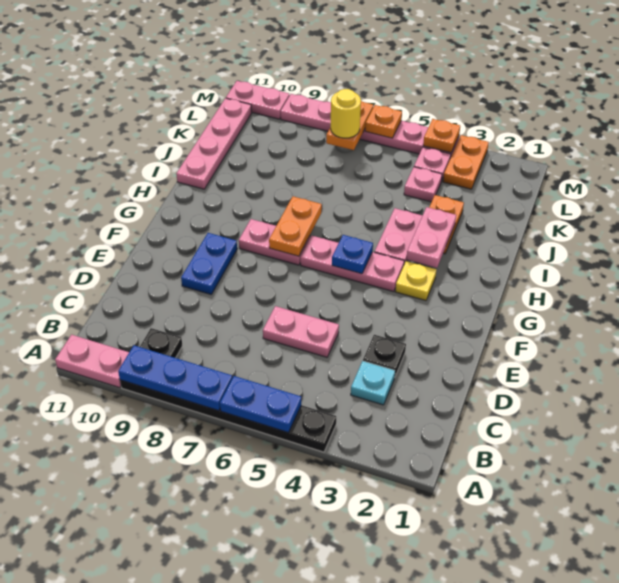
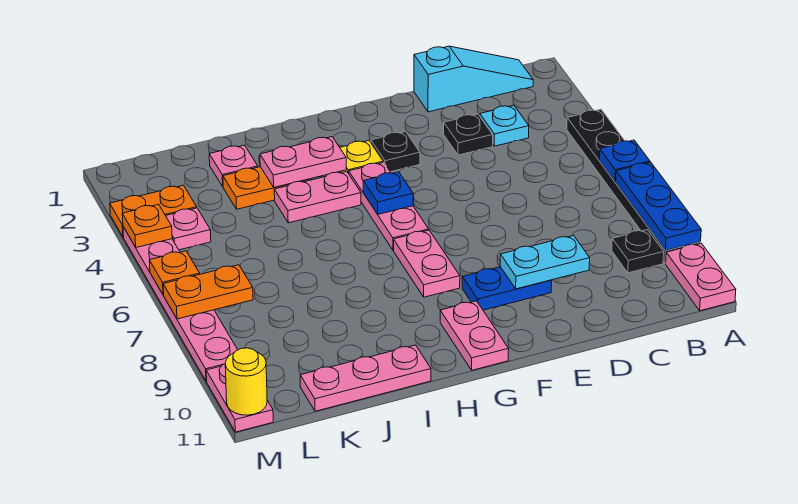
blue plate A5:A6 level 2 -> blue plate A6 level 2
none -> cyan slope B1:D1 level 1 top D
pink plate D5:D6 level 1 -> pink plate G10:G11 level 1
none -> cyan plate D9:E9 level 2
none -> black plate F3 level 1
orange plate G7:H7 level 2 -> none
pink plate I11:L11 level 1 -> pink plate I11:K11 level 1
pink plate K4 level 1 -> pink plate J2 level 1
yellow round brick L7 level 3 -> yellow round brick M11 level 2

